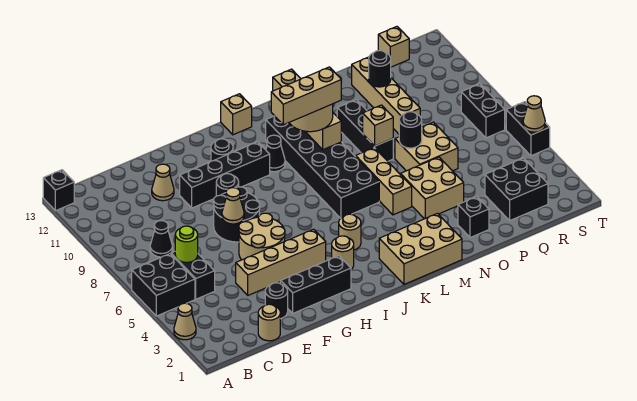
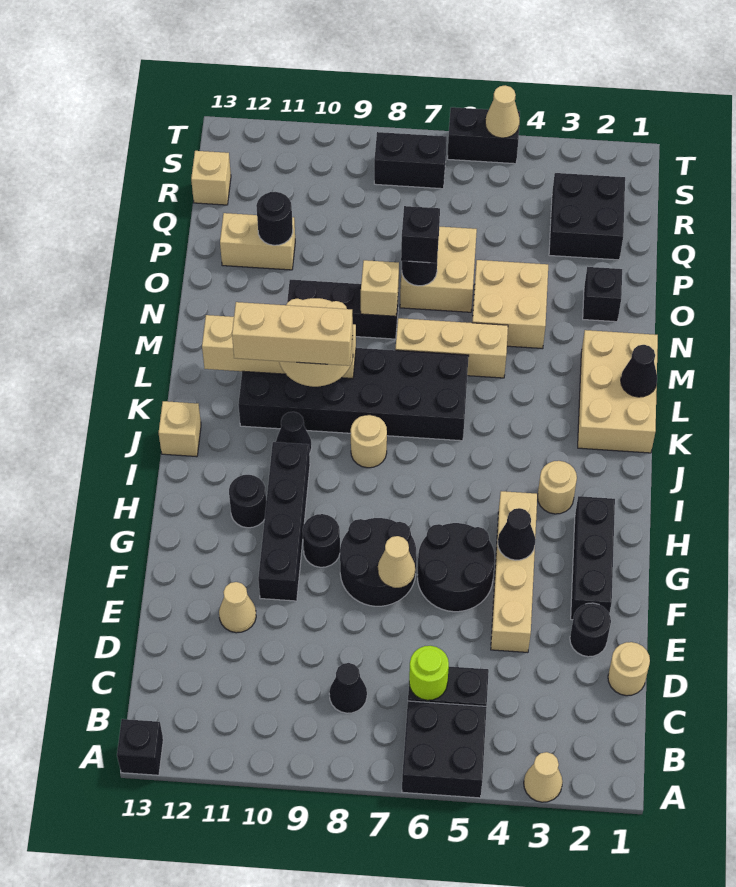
tan round brick F5:G6 level 1 -> black round brick F5:G6 level 1
none -> black cone G4 level 2
tan round brick J4 level 1 -> tan round brick J8 level 1
tan brick J9:L9 level 4 -> tan brick K9:K11 level 4
none -> black cone L1 level 2
none -> black brick O7 level 3
tan brick P9:P12 level 1 -> tan brick P11:P12 level 1

